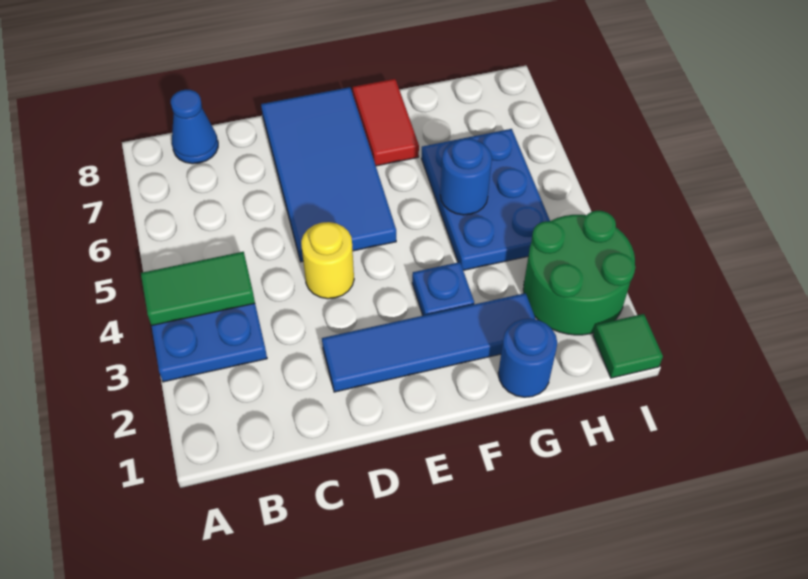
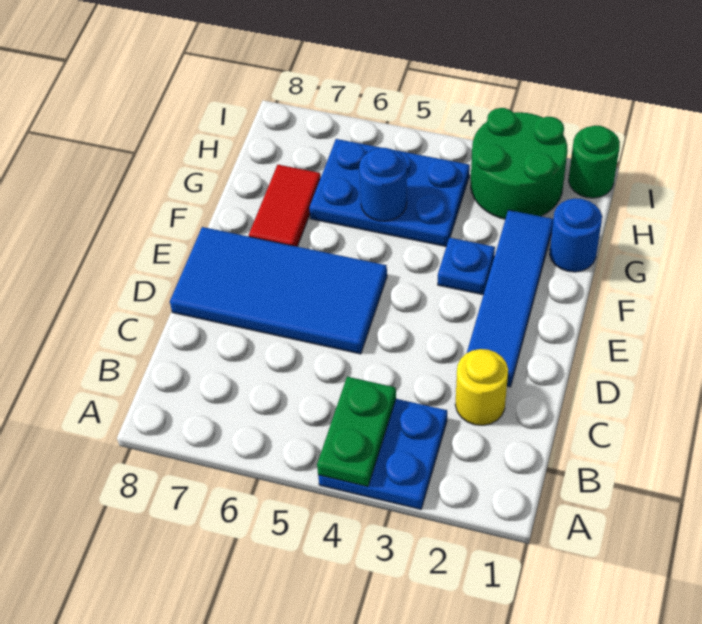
green tile A4:B4 level 2 -> green plate A4:B4 level 2
blue cone B8 level 1 -> none
yellow round brick D4 level 1 -> yellow round brick C2 level 1
red tile F7:F8 level 1 -> red tile F7:G7 level 1
green tile I1 level 1 -> green round brick I1 level 1

